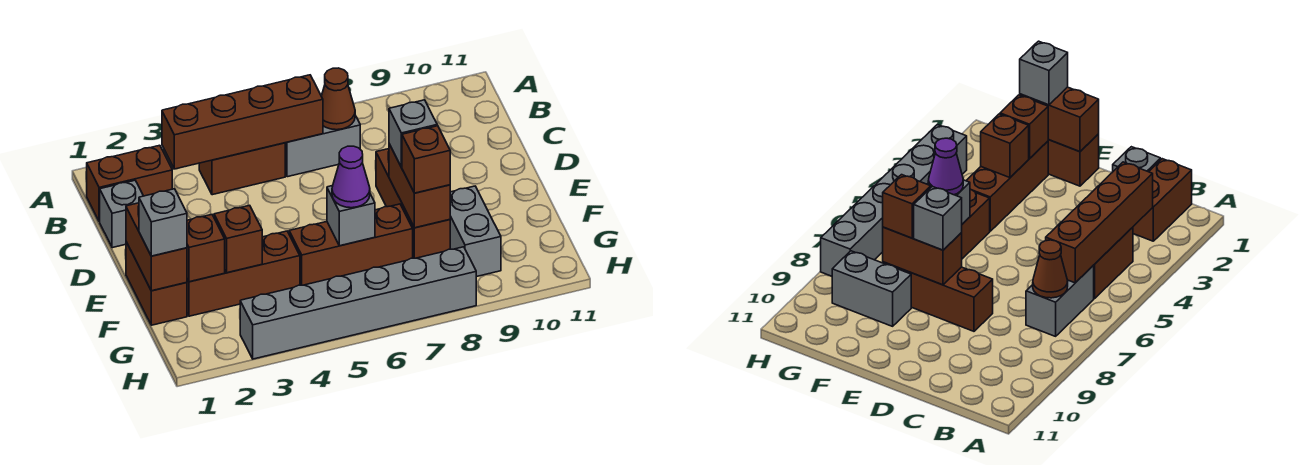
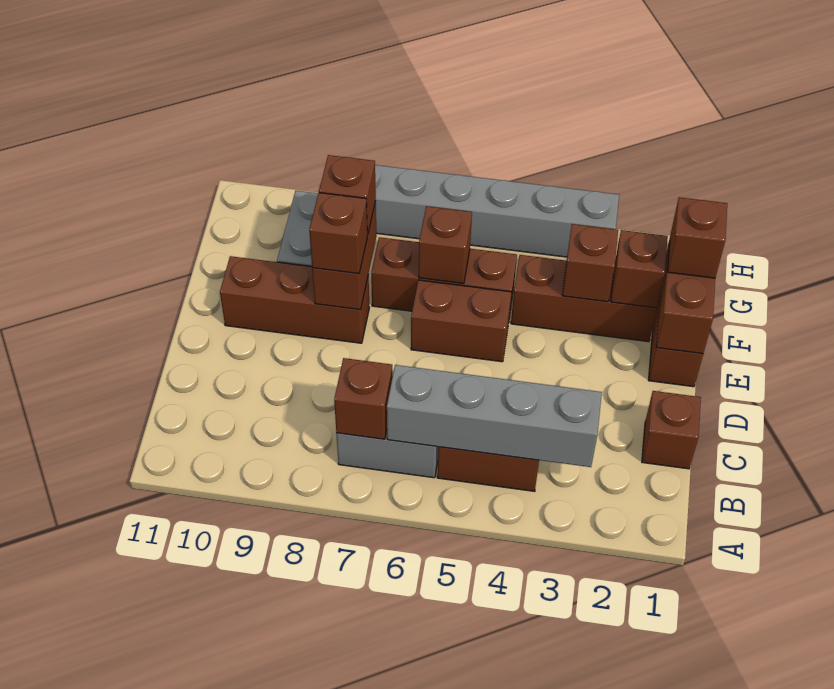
brown brick B1:B2 level 1 -> brown brick E5:E6 level 1
brown brick B3:B6 level 2 -> grey brick B3:B6 level 2
brown cone B7 level 2 -> brown brick B7 level 2
grey brick C1 level 1 -> brown brick C1 level 1
brown brick D8:F8 level 1 -> brown brick E8:E10 level 1
grey brick E8 level 3 -> brown brick E8 level 3
grey brick F1 level 3 -> brown brick F1 level 3
grey brick F6 level 2 -> brown brick F6 level 2
purple cone F6 level 3 -> none

